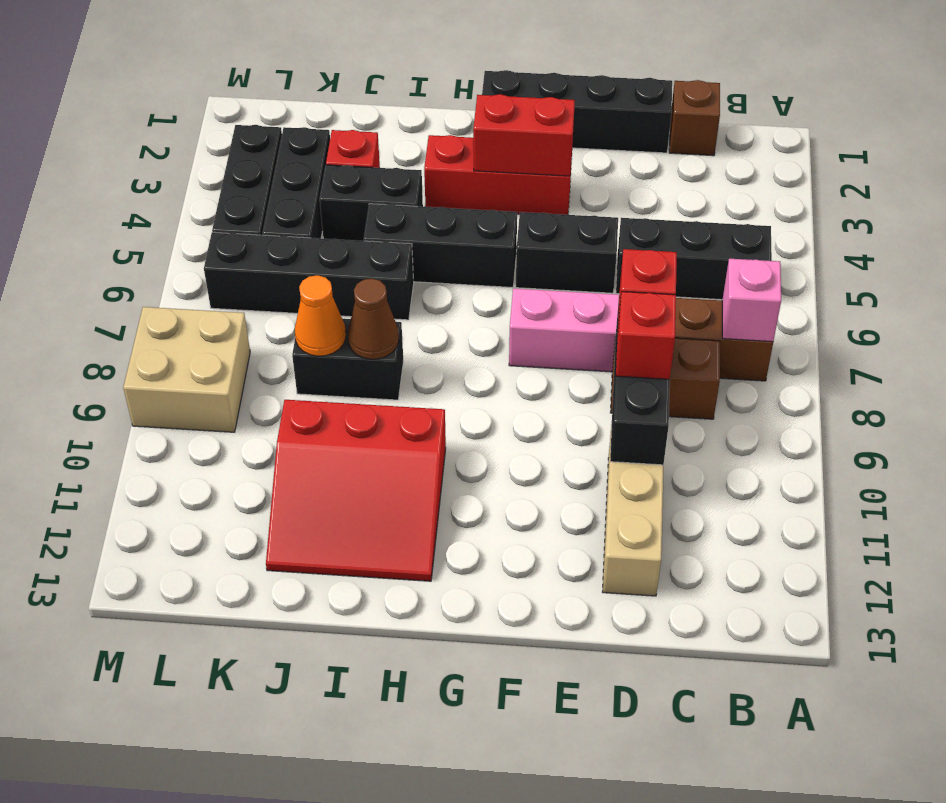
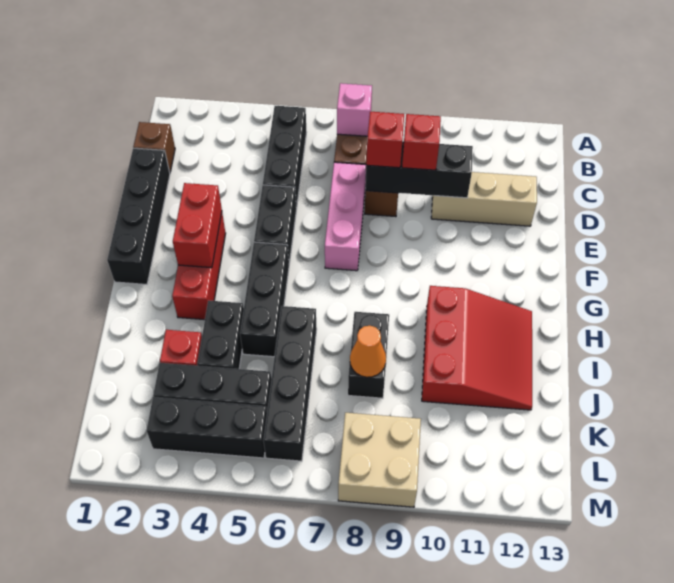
brown cone I8 level 2 -> none

